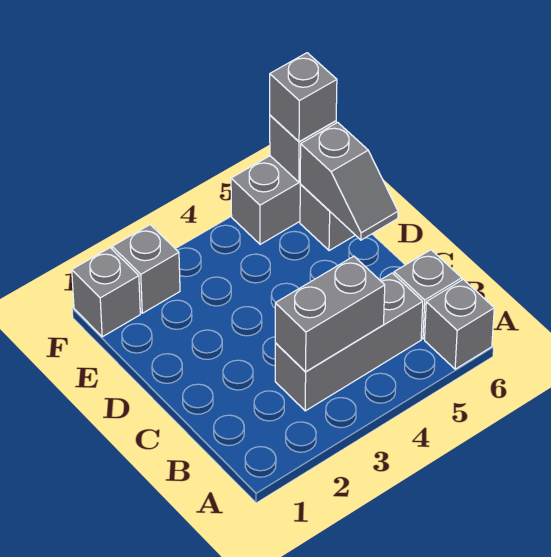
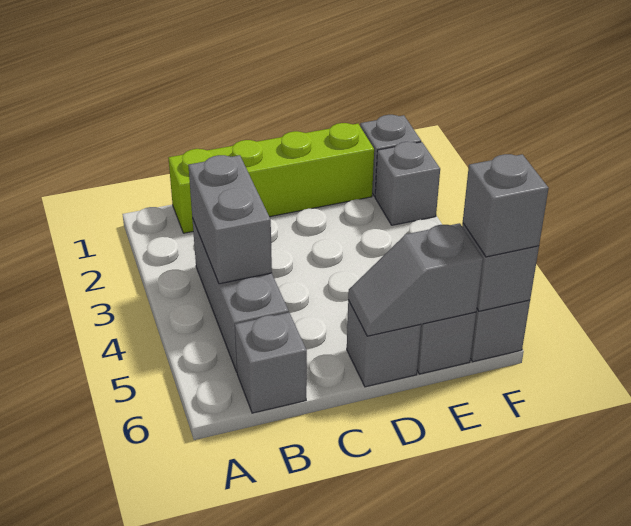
grey brick A6 level 1 -> grey brick D6 level 1
none -> lime brick B1:E1 level 1

